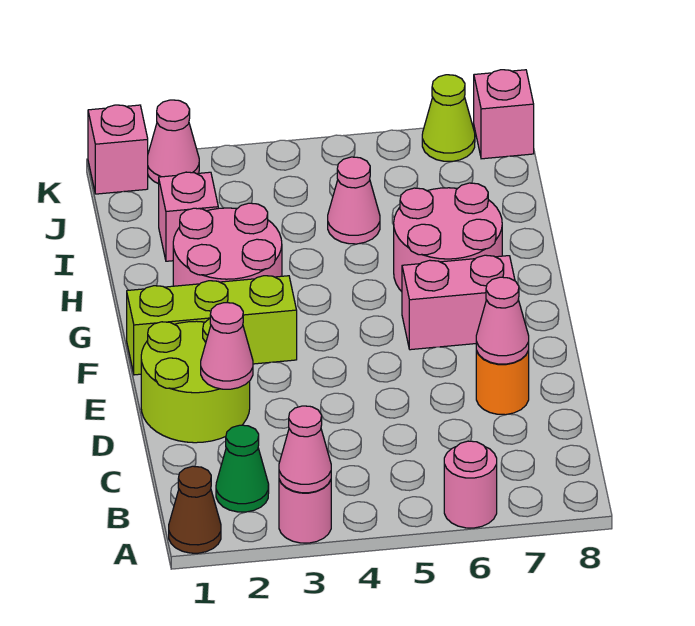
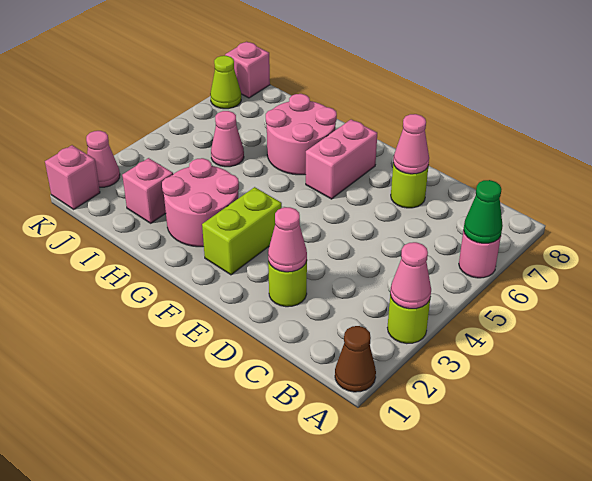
pink round brick A3 level 1 -> lime round brick A3 level 1
green cone B2 level 1 -> green cone A6 level 2
lime round brick D1:E2 level 1 -> lime round brick D2 level 1
orange round brick D7 level 1 -> lime round brick D7 level 1
lime brick F1:F3 level 1 -> lime brick F2:F3 level 1

